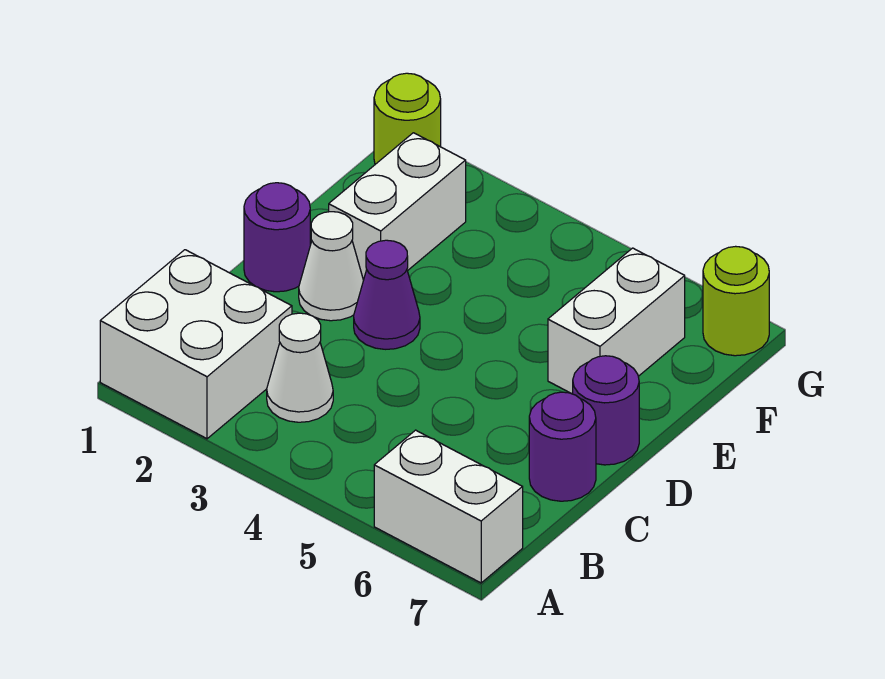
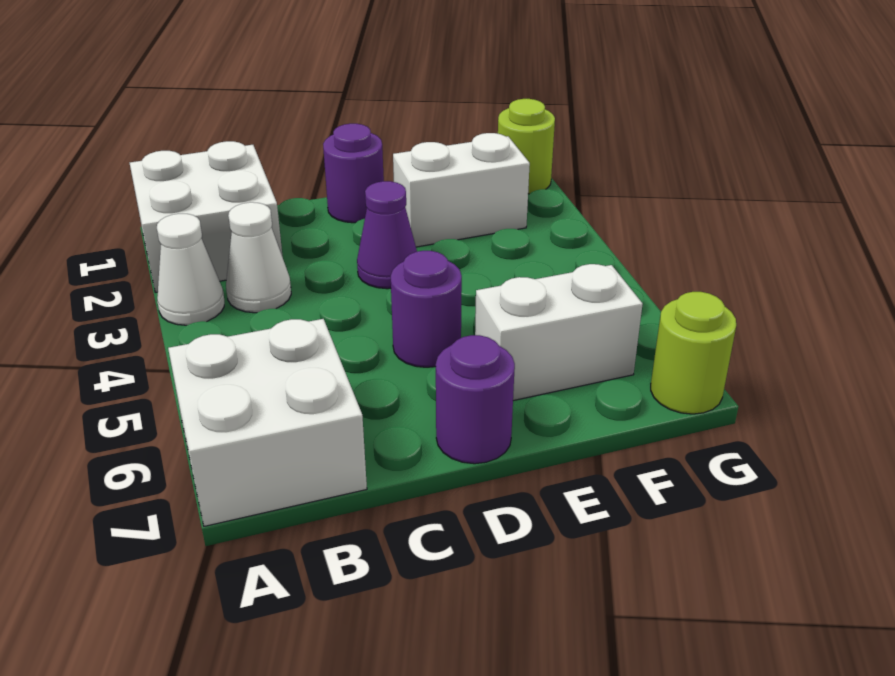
white brick A6:A7 level 1 -> white brick A6:B7 level 1
purple round brick C7 level 1 -> purple round brick D5 level 1
white cone D2 level 1 -> white cone A3 level 1

